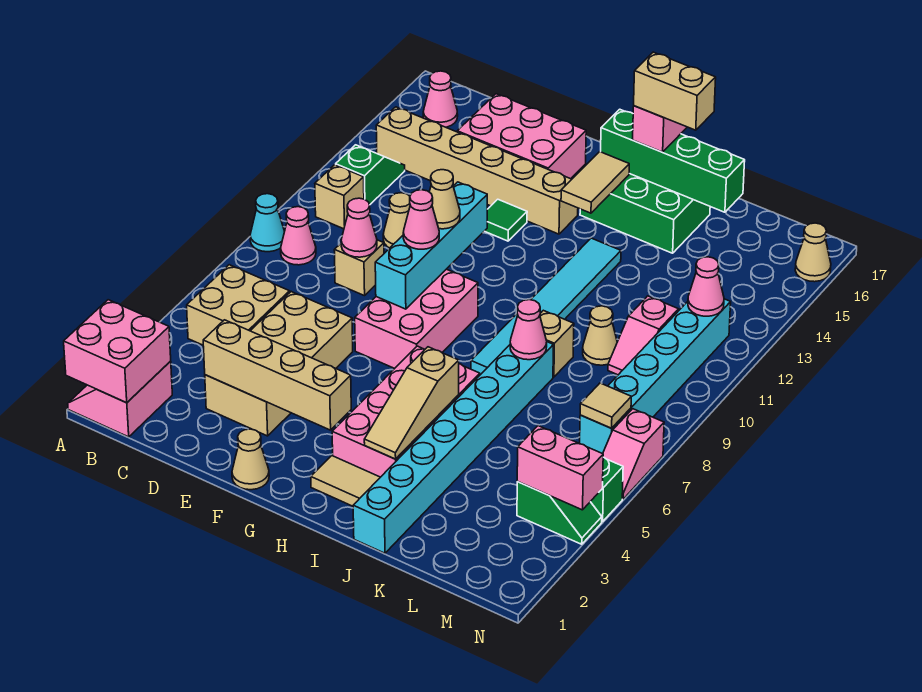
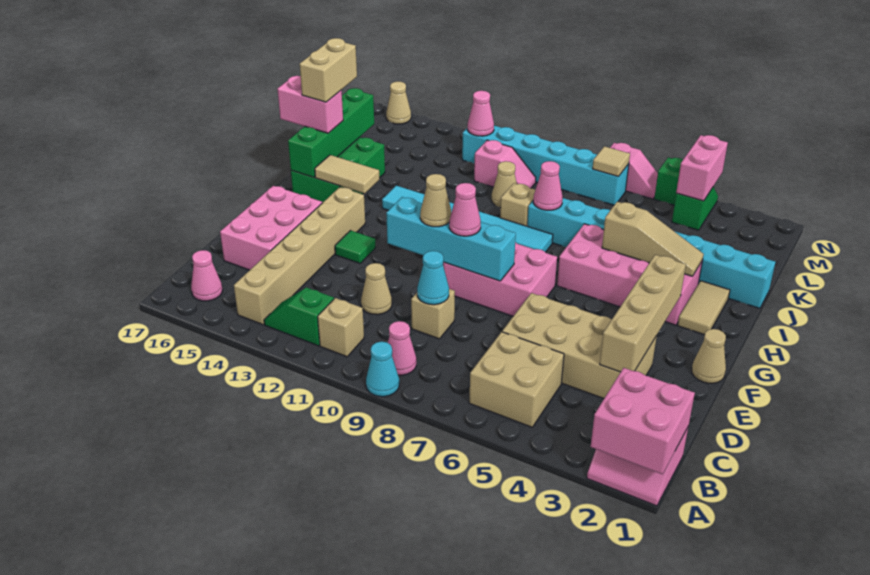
pink cone D9 level 2 -> cyan cone D9 level 2

